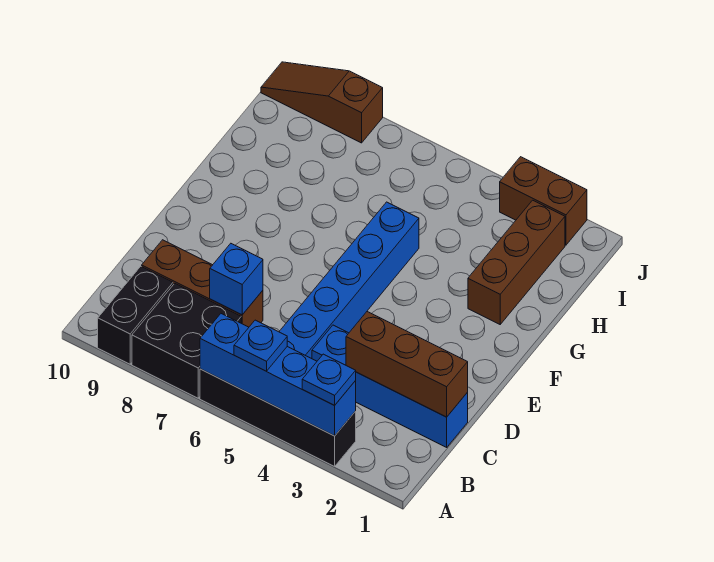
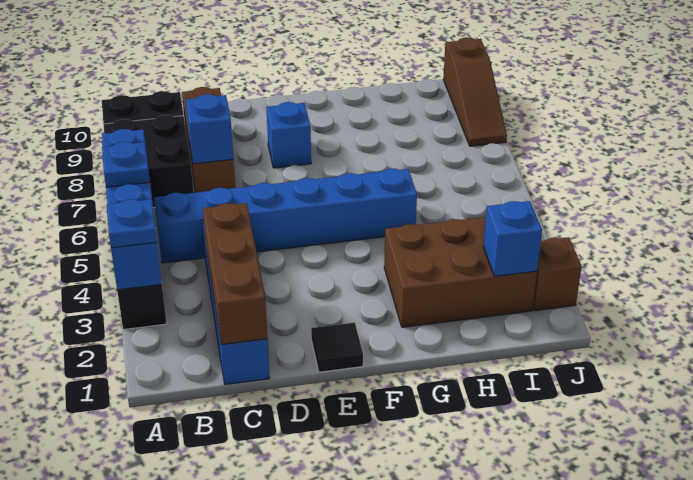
none -> black tile E1 level 1
none -> blue brick E8 level 1
brown brick G2:I2 level 1 -> brown brick G2:I3 level 1
none -> blue brick I2 level 2
brown brick J2:J3 level 1 -> brown brick J2 level 1
brown slope J8:J10 level 1 top 8 -> brown slope J8:J10 level 1 top 10

